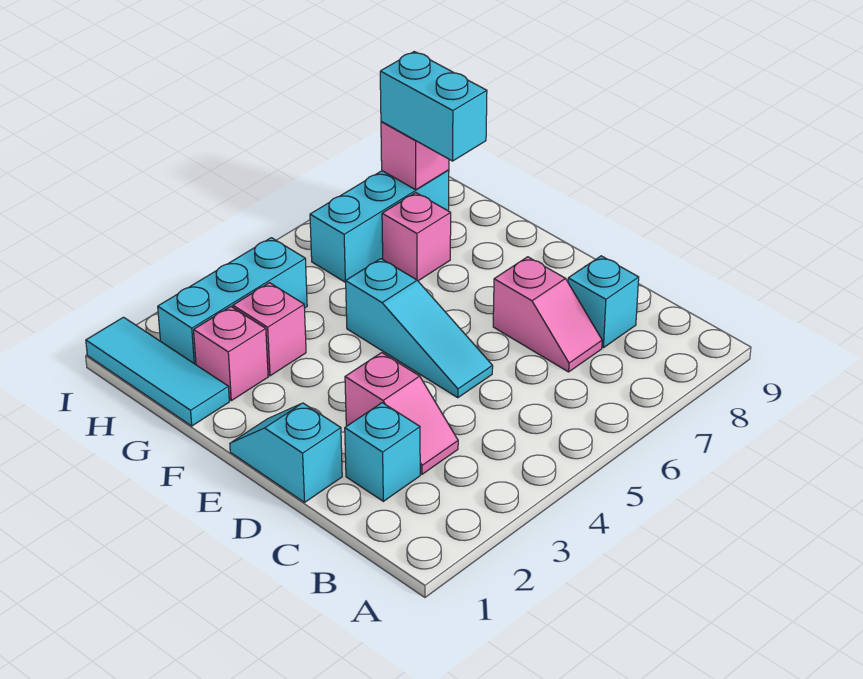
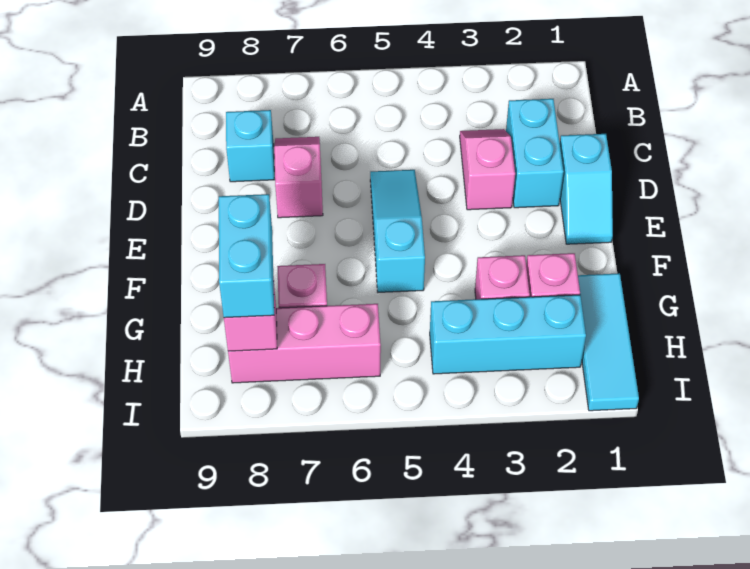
cyan brick C2 level 1 -> cyan brick C2:D2 level 1
cyan brick H6:H8 level 1 -> pink brick H6:H8 level 1

